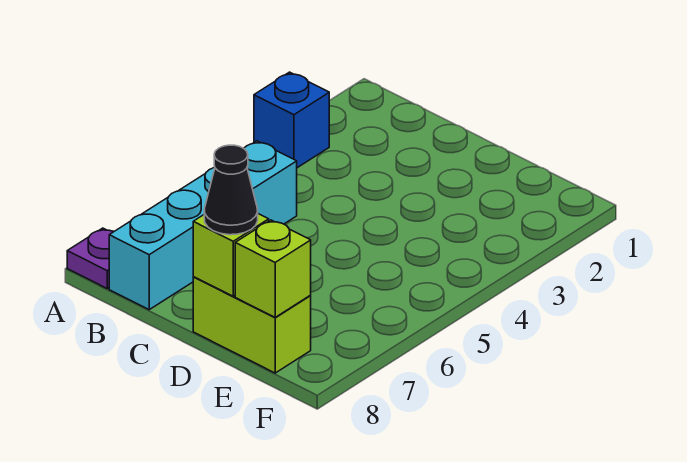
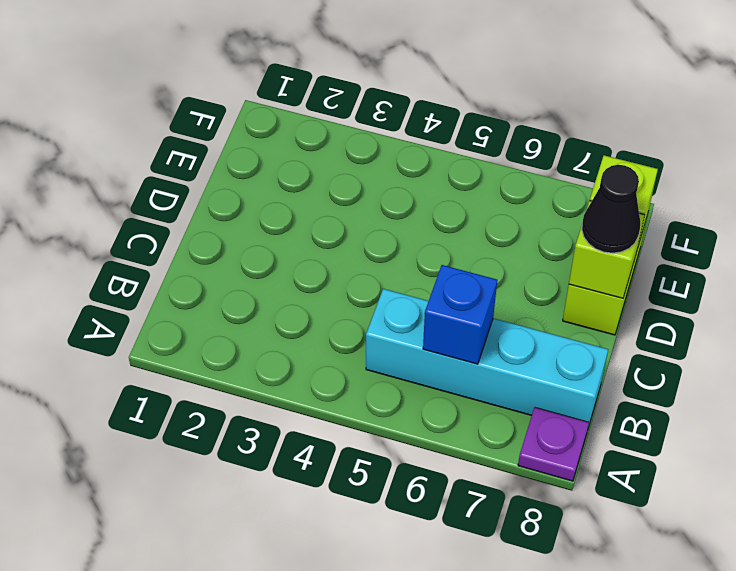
blue brick A3 level 1 -> blue brick B6 level 2

